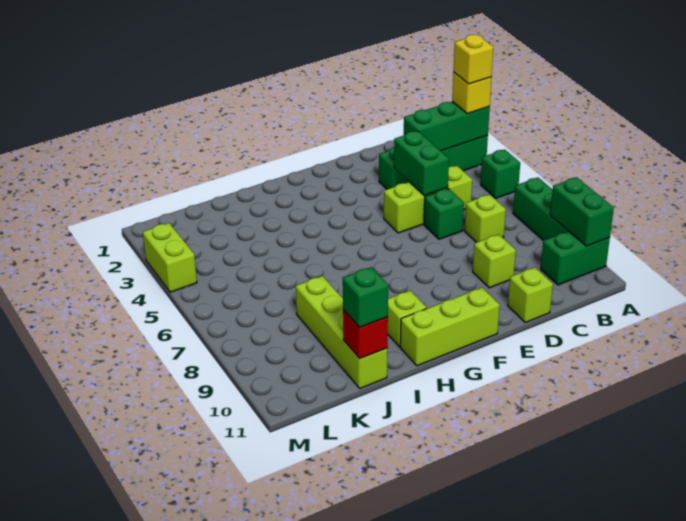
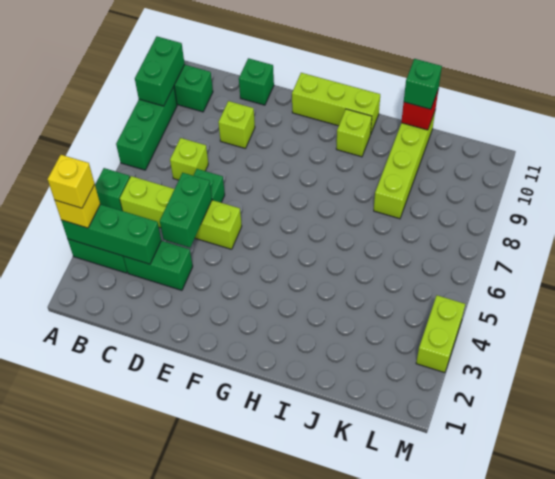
lime brick C5:E5 level 1 -> lime brick B5:E5 level 1
lime brick D11 level 1 -> green brick D11 level 1

